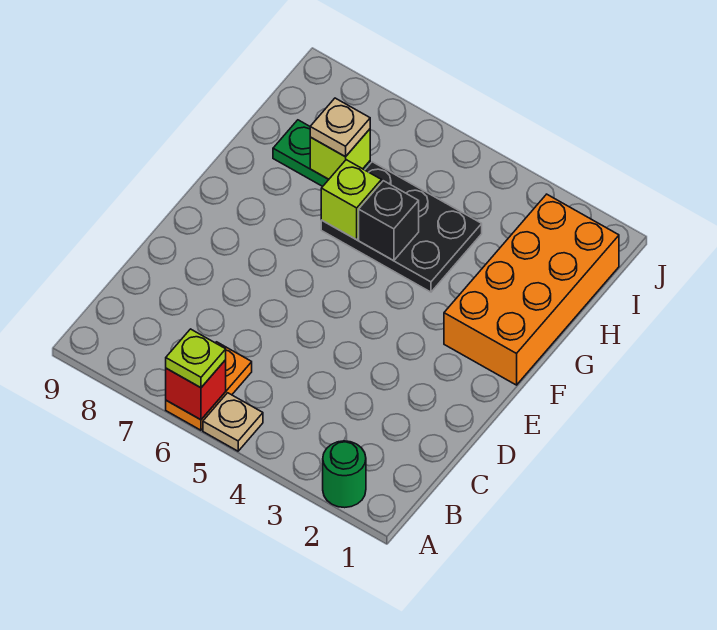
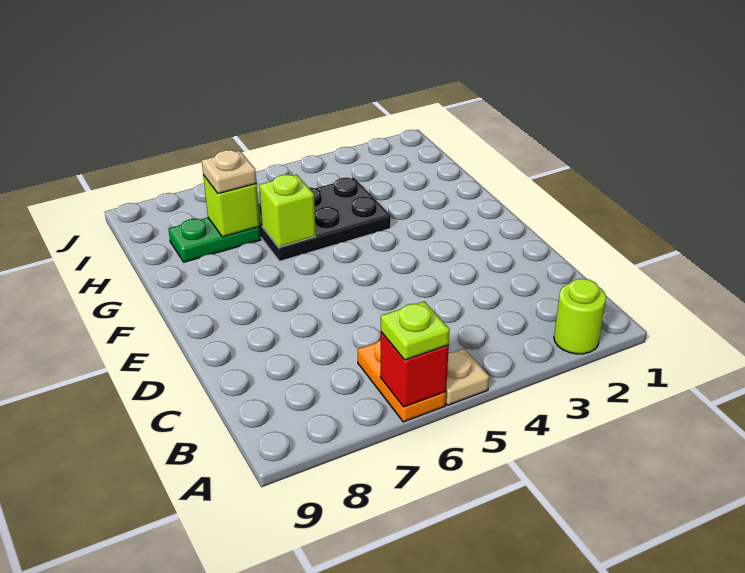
green round brick A2 level 1 -> lime round brick A2 level 1
orange brick F1:I2 level 1 -> none
black brick G5 level 2 -> none

